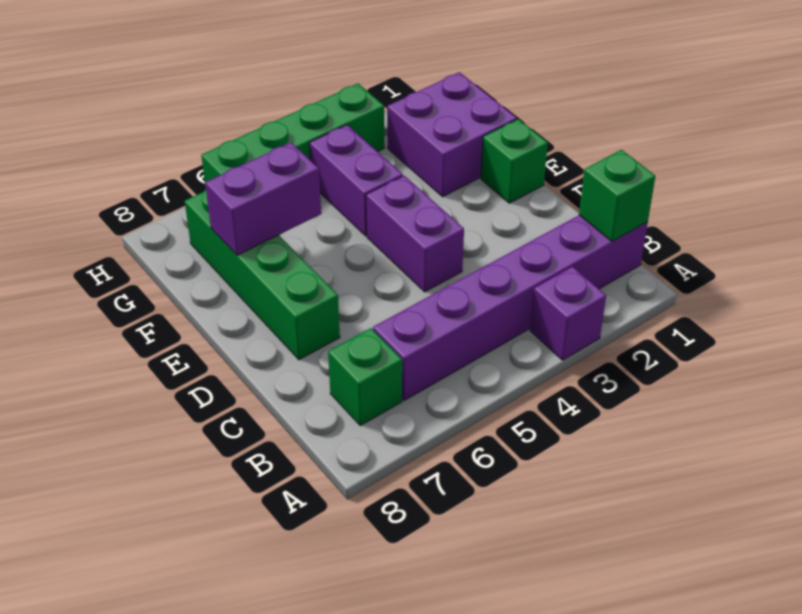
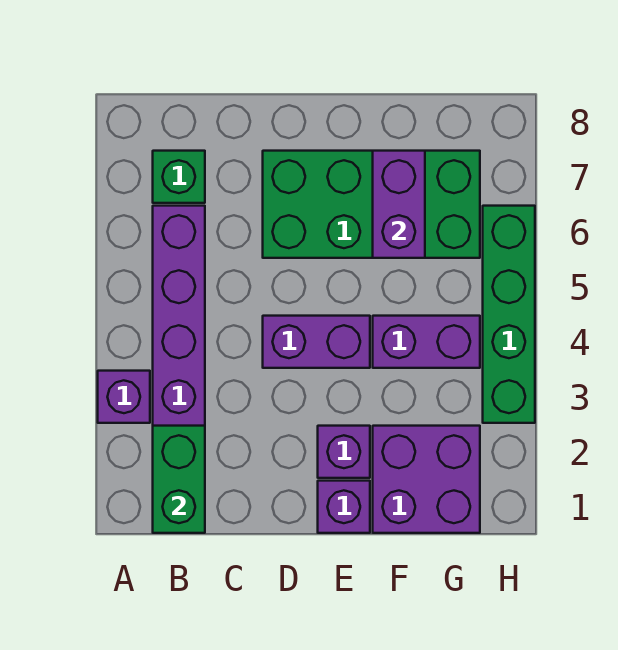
green brick B1 level 2 -> green brick B1:B2 level 2
green brick D7:G7 level 1 -> green brick D6:G7 level 1
green brick E1 level 1 -> purple brick E1 level 1
none -> purple brick E2 level 1

